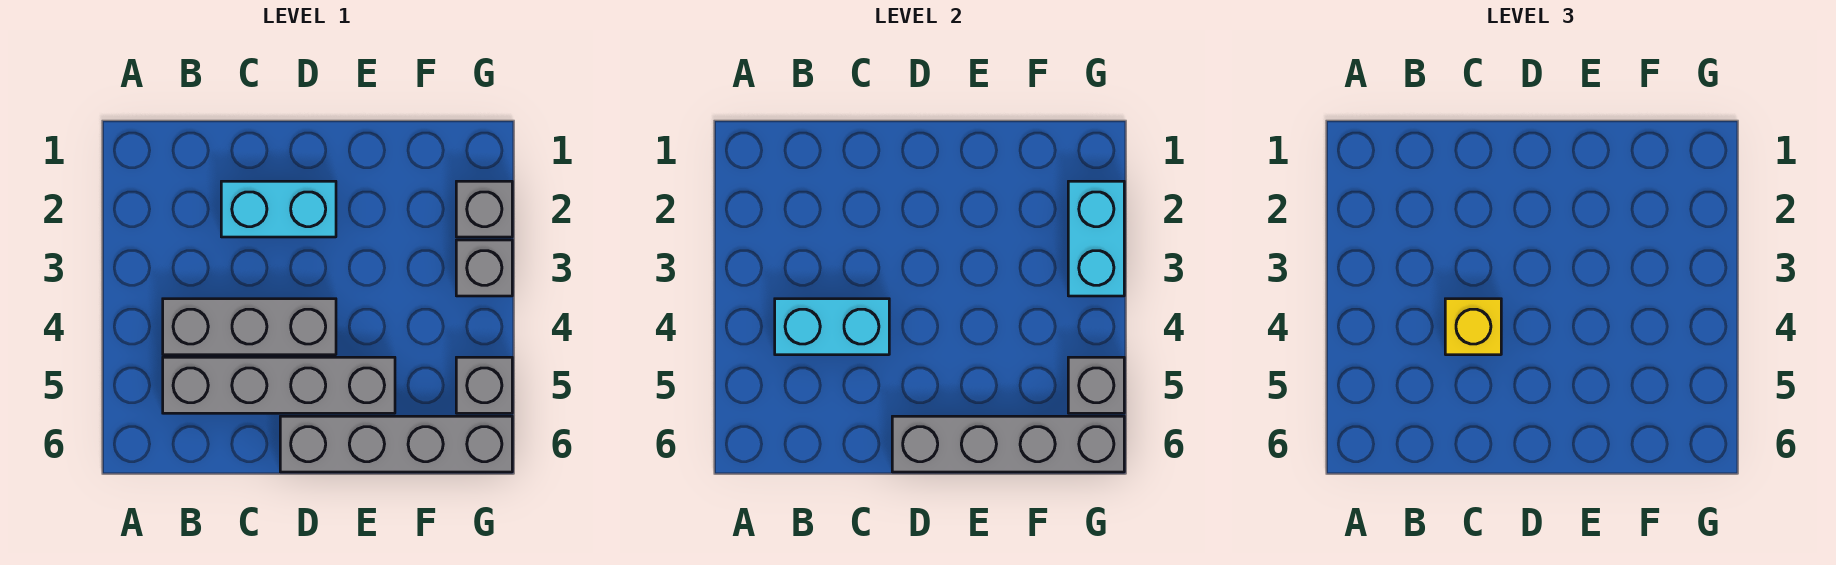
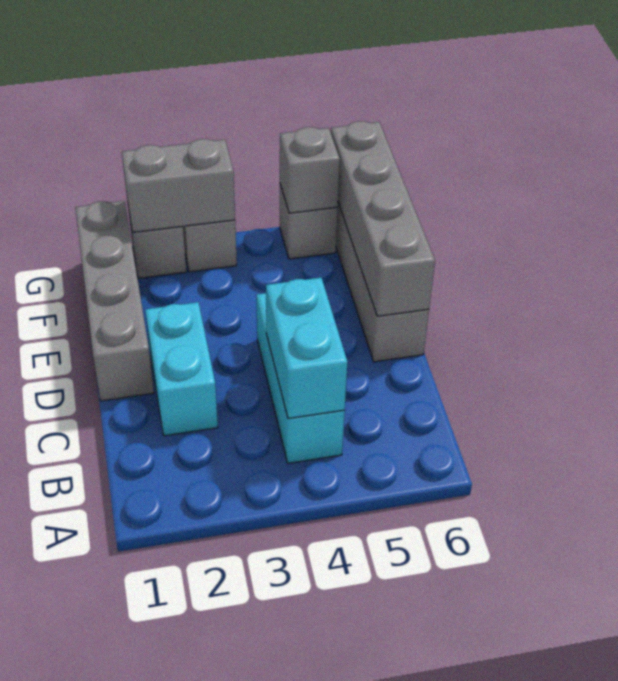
grey brick B4:D4 level 1 -> cyan brick B4:D4 level 1
grey brick B5:E5 level 1 -> grey brick D1:G1 level 1
yellow brick C4 level 3 -> none
cyan brick G2:G3 level 2 -> grey brick G2:G3 level 2

